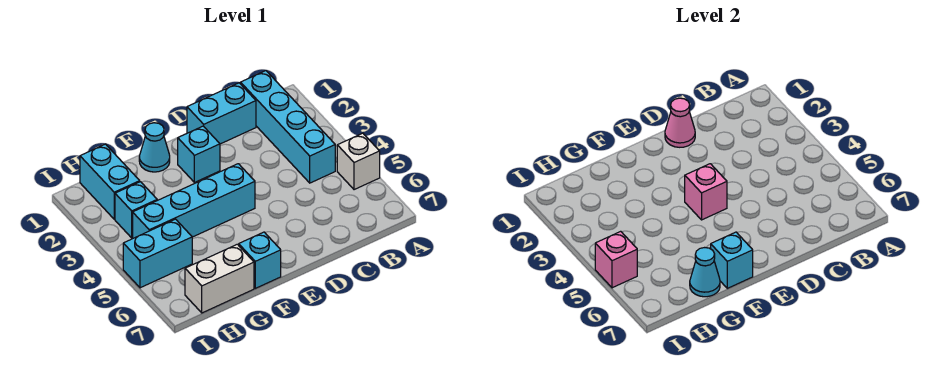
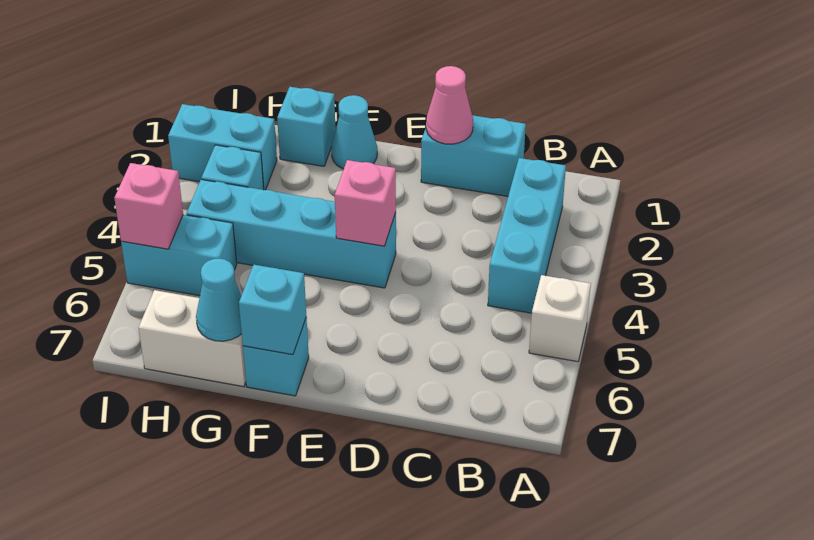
cyan brick B1:B4 level 1 -> cyan brick B2:B4 level 1
cyan brick E2 level 1 -> cyan brick G1 level 1
cyan brick H1:H2 level 1 -> cyan brick H2:I2 level 1

